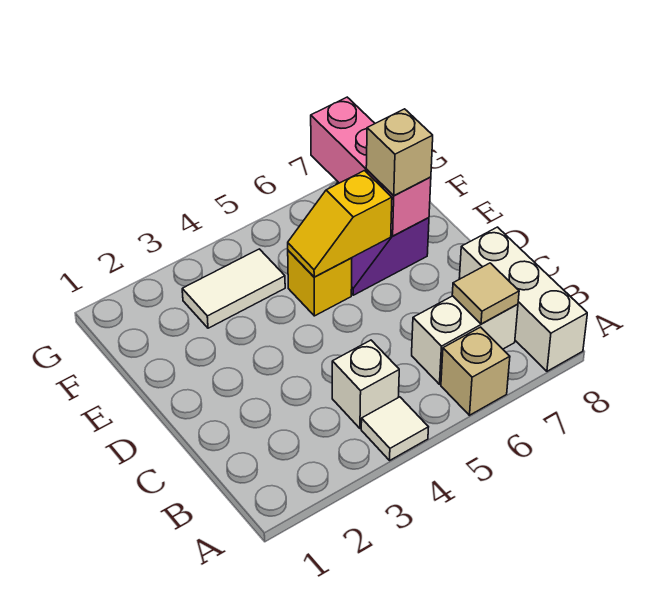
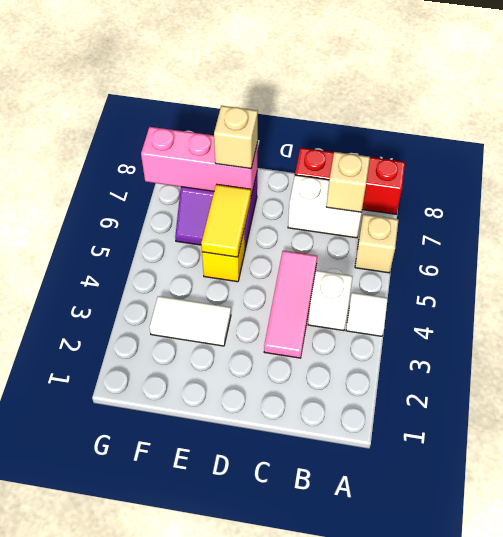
white brick A8:C8 level 1 -> red brick A8:C8 level 1
white brick B6:B7 level 1 -> white brick B7:C7 level 1
tan tile B7 level 2 -> tan brick B7 level 2
none -> pink tile C3:C5 level 1
yellow slope E5:E6 level 2 top 6 -> yellow tile E5:E6 level 2
white tile F3:F4 level 1 -> white tile E3:F3 level 1

